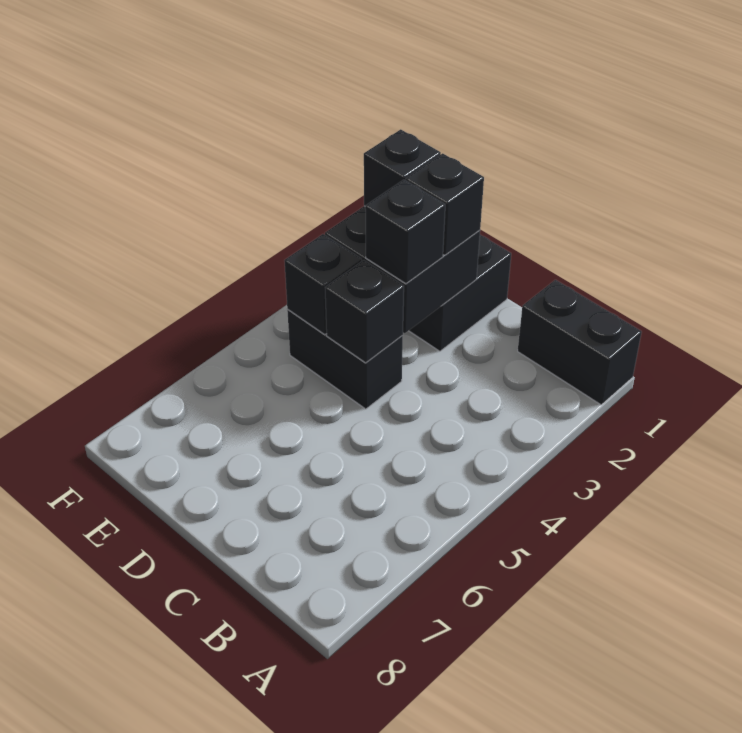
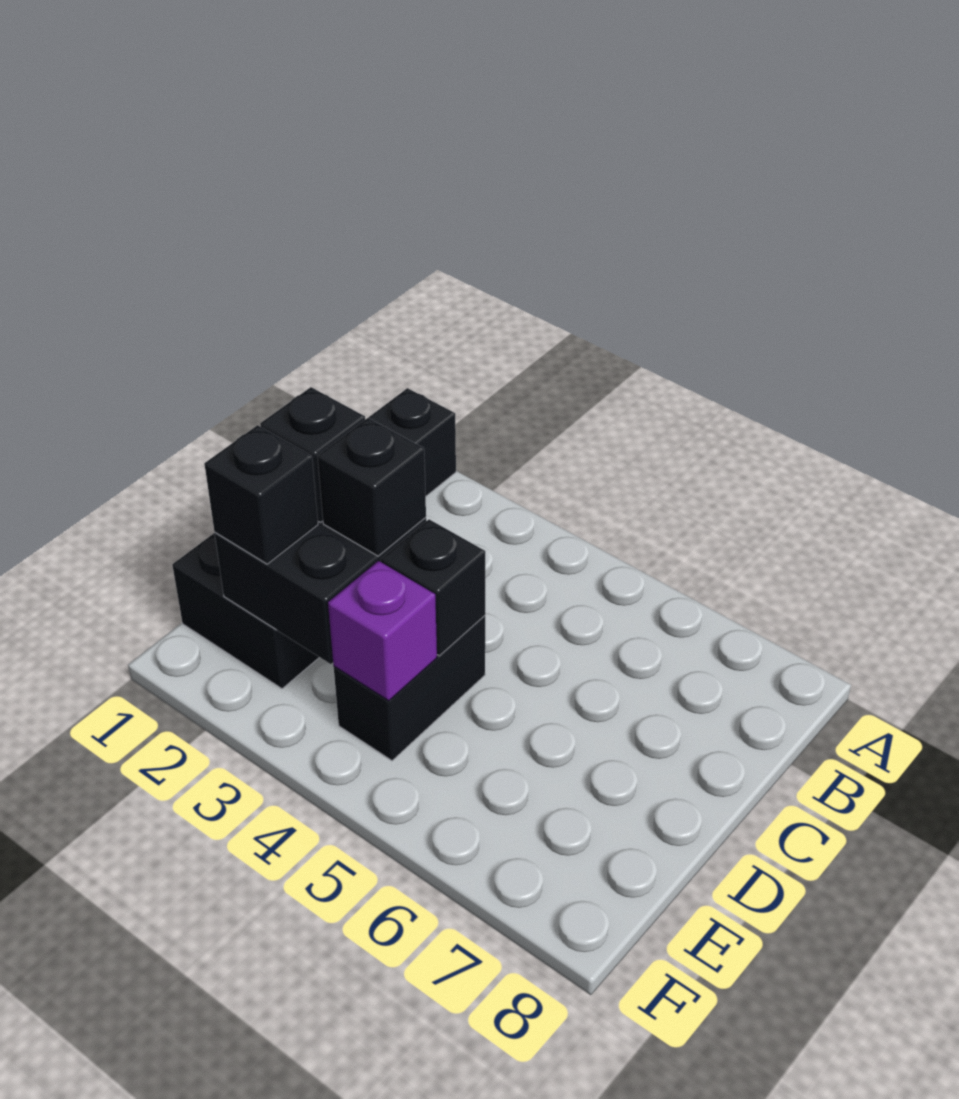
black brick E4 level 2 -> purple brick E4 level 2

